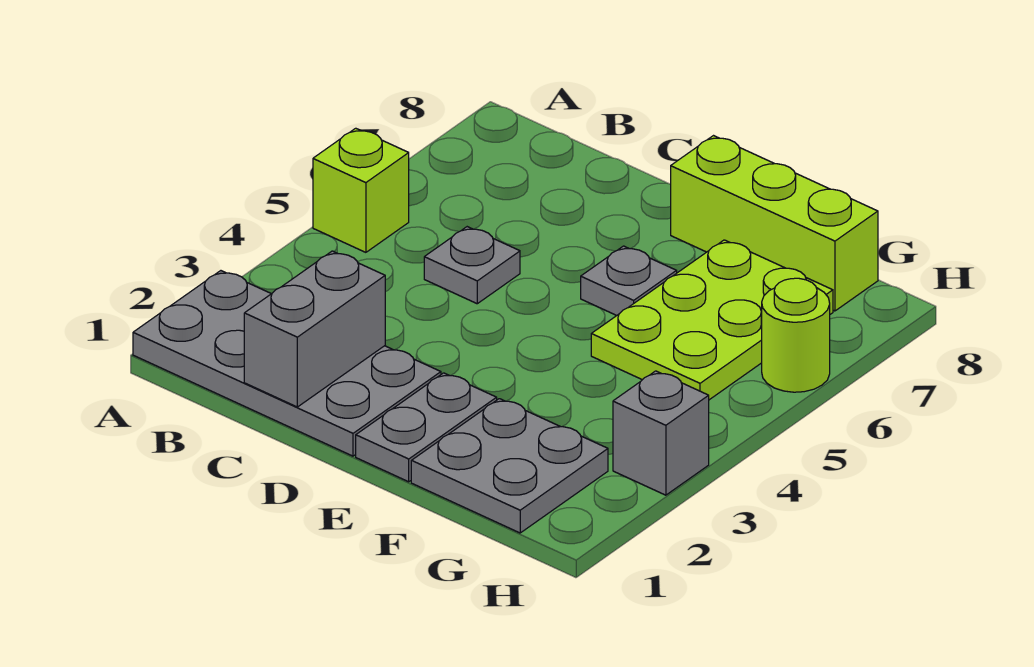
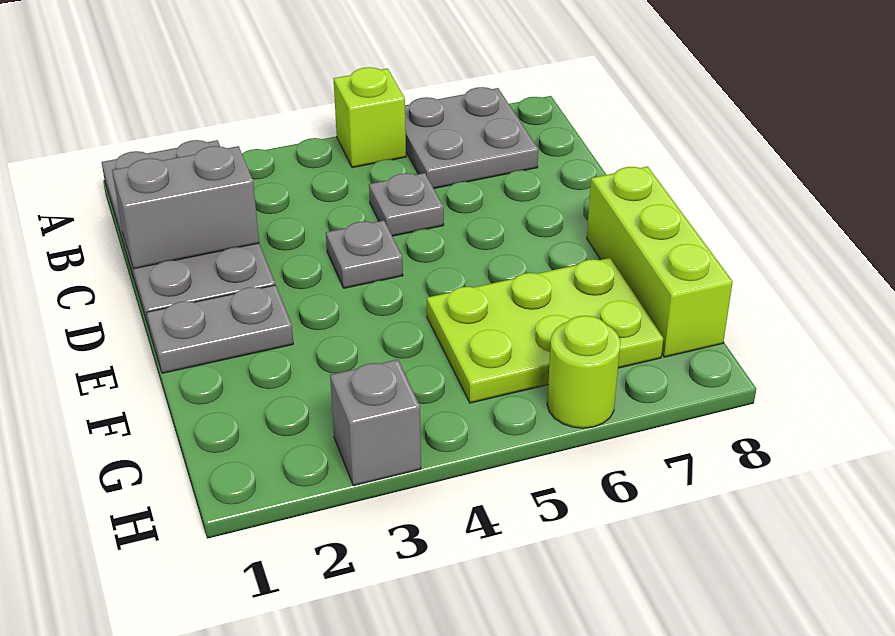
grey plate E6 level 1 -> grey plate D4 level 1
grey plate F1:G2 level 1 -> grey plate A6:B7 level 1

